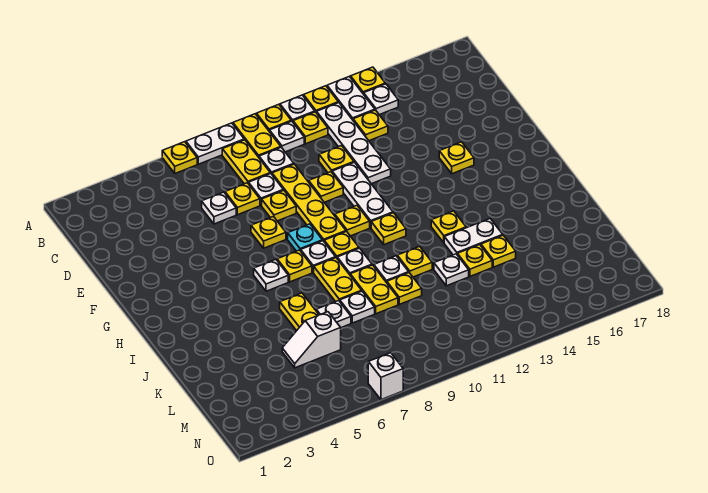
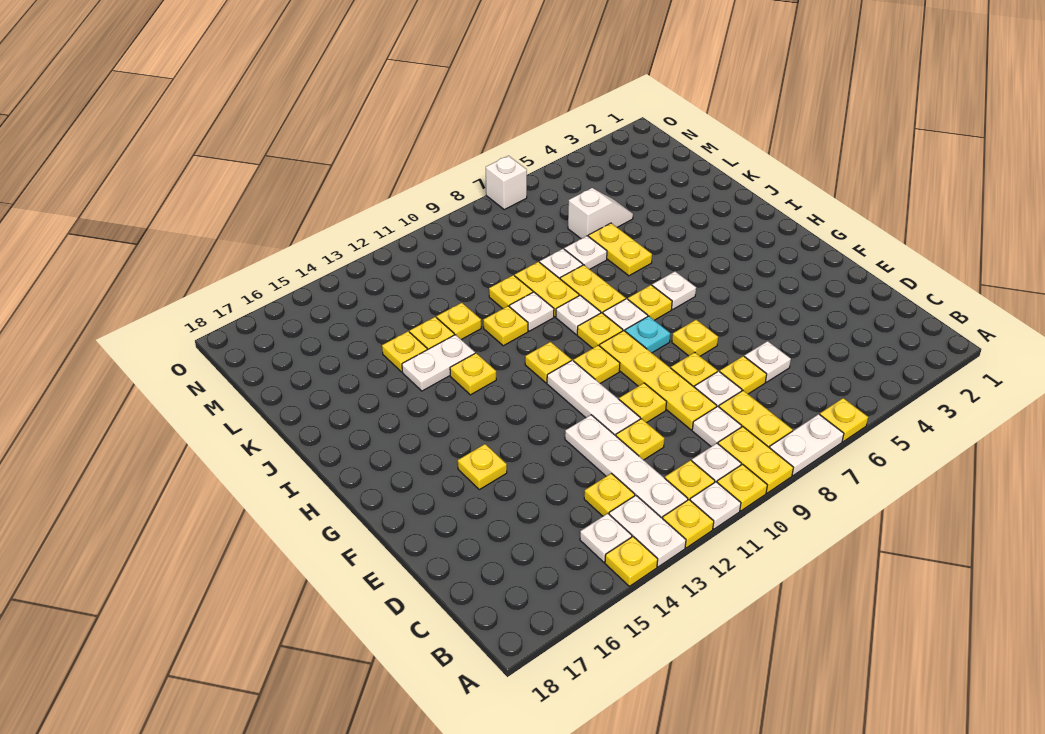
white plate K12 level 1 -> yellow plate K12 level 1

